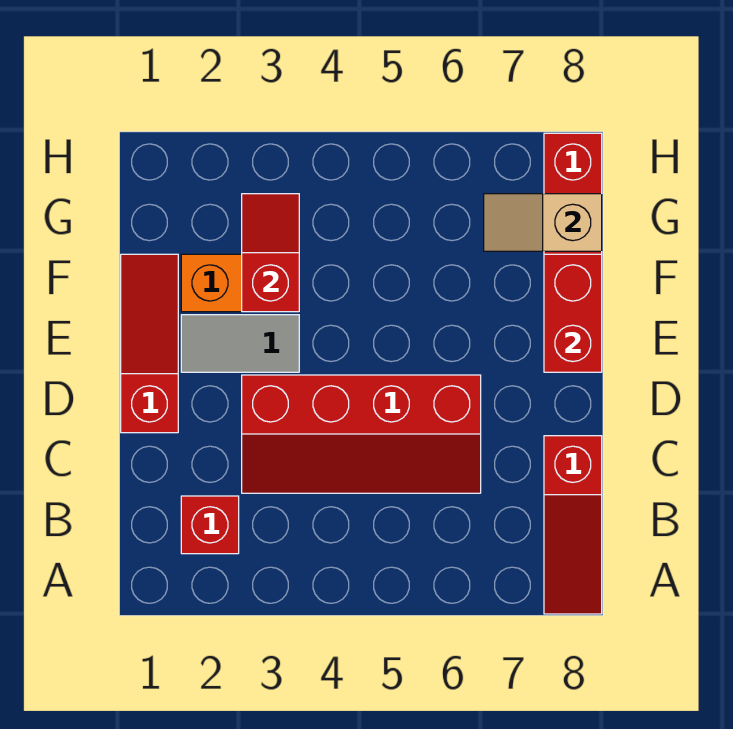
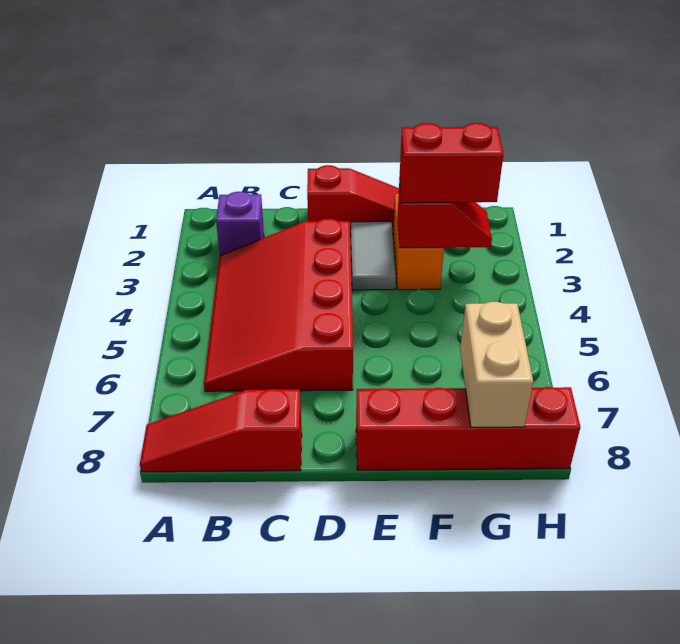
red brick B2 level 1 -> purple brick B2 level 1
red slope C3:D6 level 1 top D -> red slope B3:D6 level 1 top D
red brick E8:F8 level 2 -> red brick F3:G3 level 3
tan slope G7:G8 level 2 top 8 -> tan brick G7:G8 level 2

